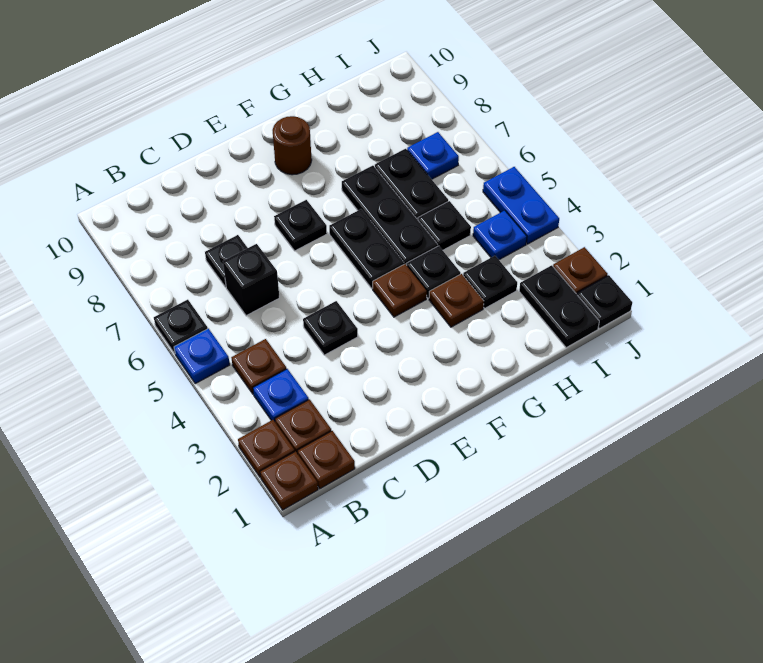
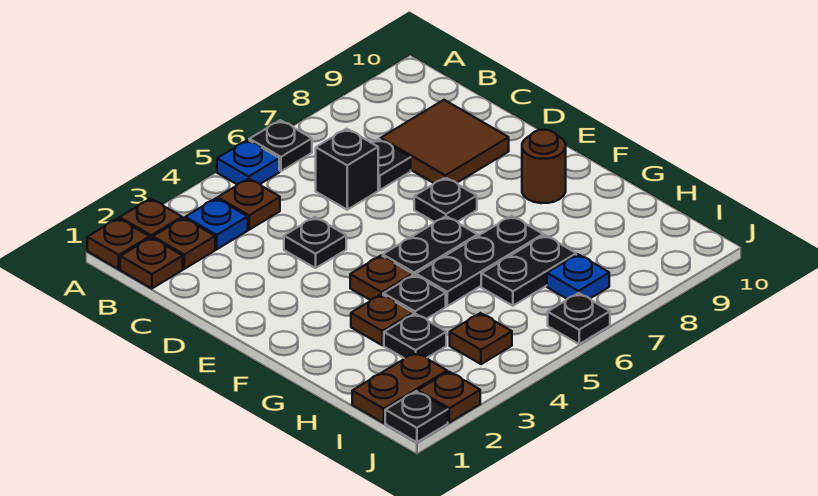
none -> brown tile C8:D9 level 1
black plate H5 level 1 -> black plate J6 level 1
black plate I1:I2 level 1 -> brown plate I1:I2 level 1
blue plate I4 level 1 -> brown plate I4 level 1
blue plate J4:J5 level 1 -> none

